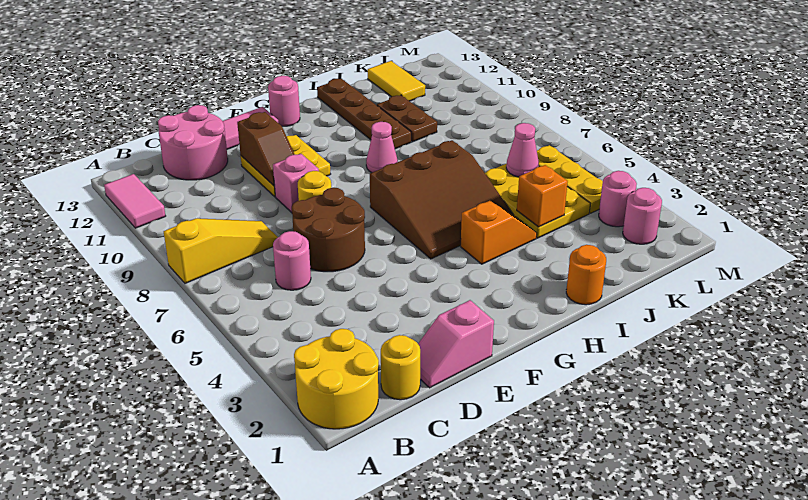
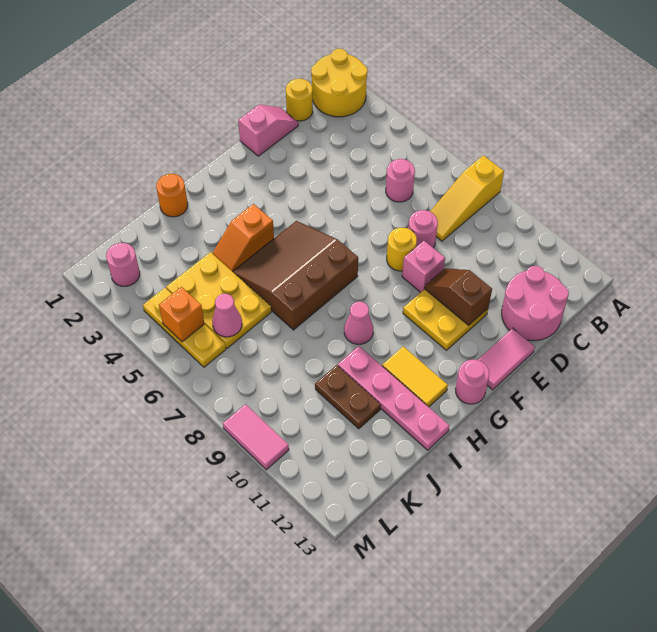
pink tile A11:A12 level 1 -> pink tile M9:M10 level 1
brown round brick D6:E7 level 1 -> none
brown plate I10:I13 level 1 -> pink plate I10:I13 level 1
orange brick J4 level 2 -> orange brick L5 level 2
yellow tile K12:K13 level 1 -> yellow tile H11:H12 level 1
pink round brick L3 level 1 -> pink round brick D8 level 1

